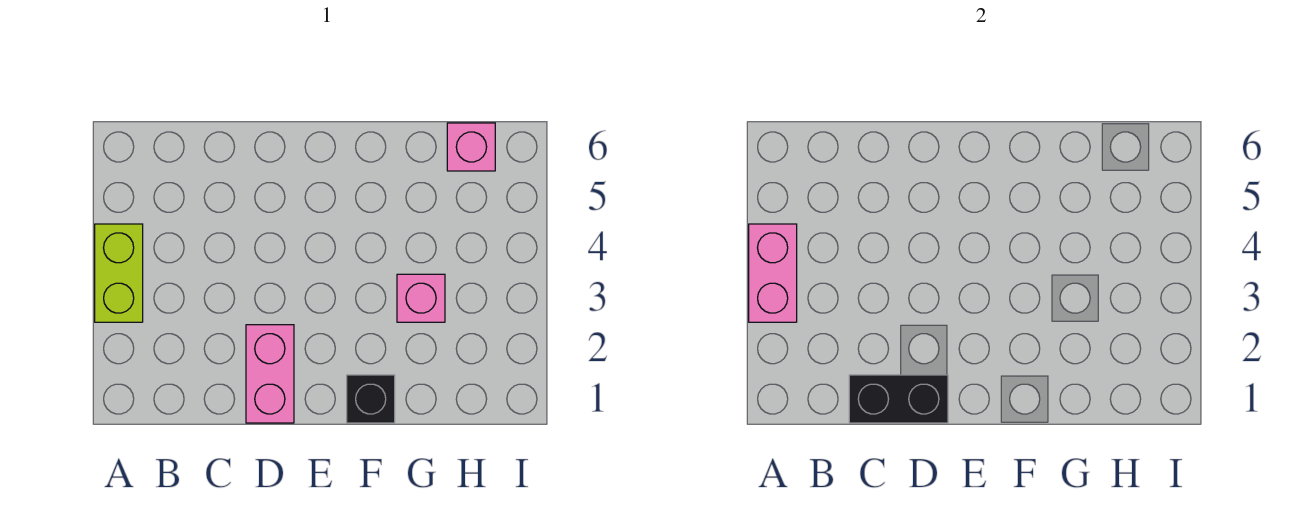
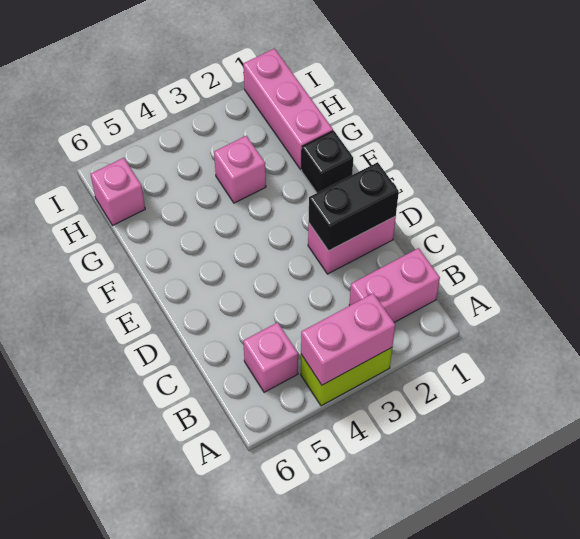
none -> pink brick B1:B2 level 1
none -> pink brick B5 level 1
black brick C1:D1 level 2 -> black brick D1:D2 level 2
none -> pink brick G1:I1 level 1

